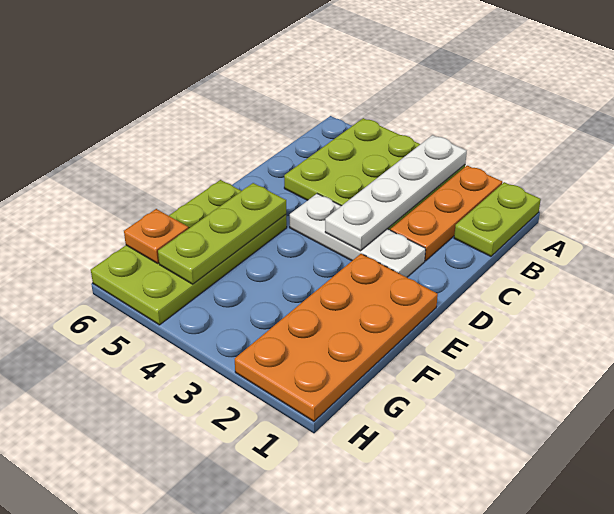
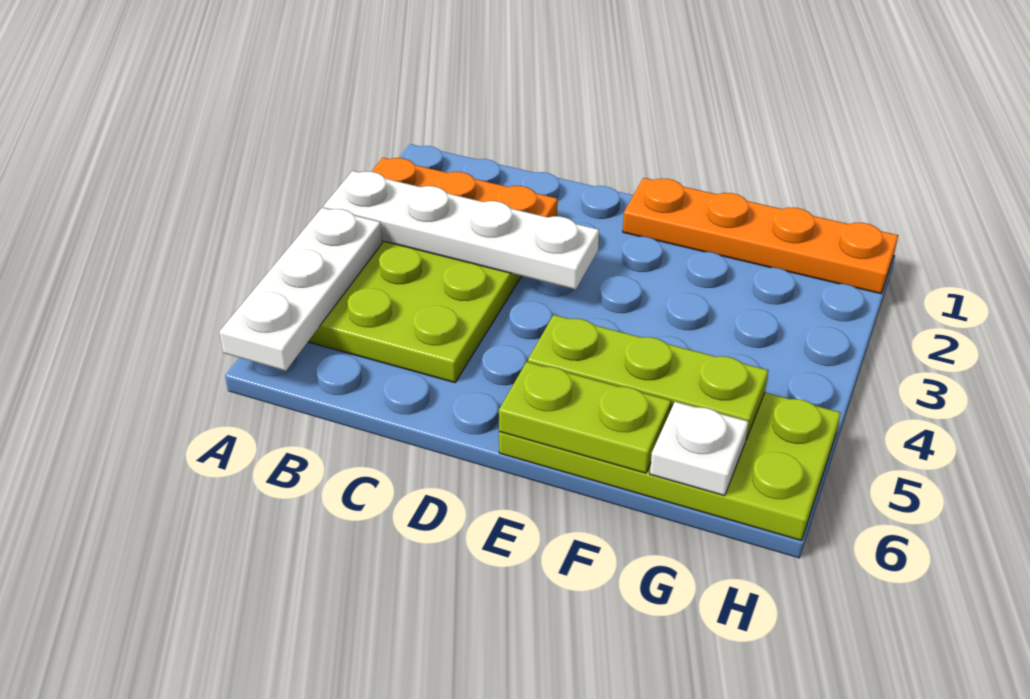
lime plate A1:B1 level 1 -> lime plate E6:F6 level 2
white plate D2:D4 level 1 -> white plate A4:A6 level 2
orange plate E1:H2 level 1 -> orange plate E1:H1 level 1
orange plate G6 level 2 -> white plate G6 level 2

